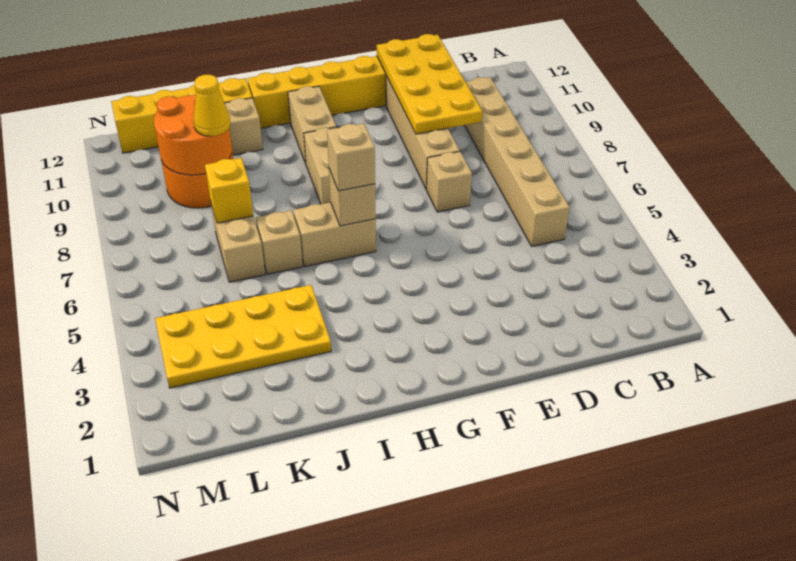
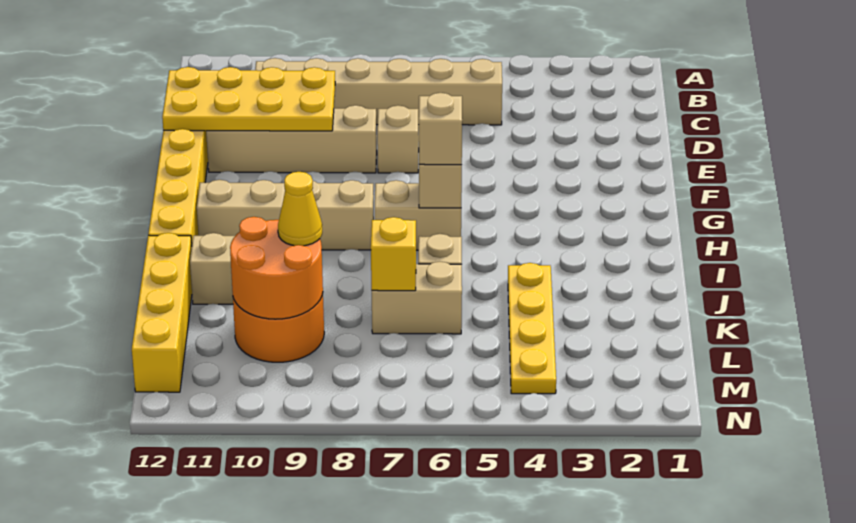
tan brick H6:I6 level 1 -> tan brick H6:H7 level 1
yellow plate J3:M4 level 1 -> yellow plate J4:M4 level 1

